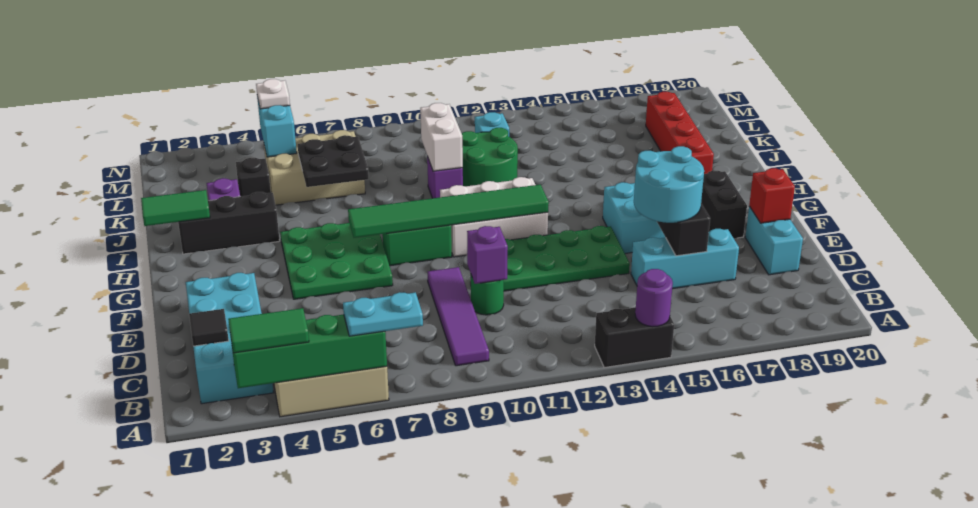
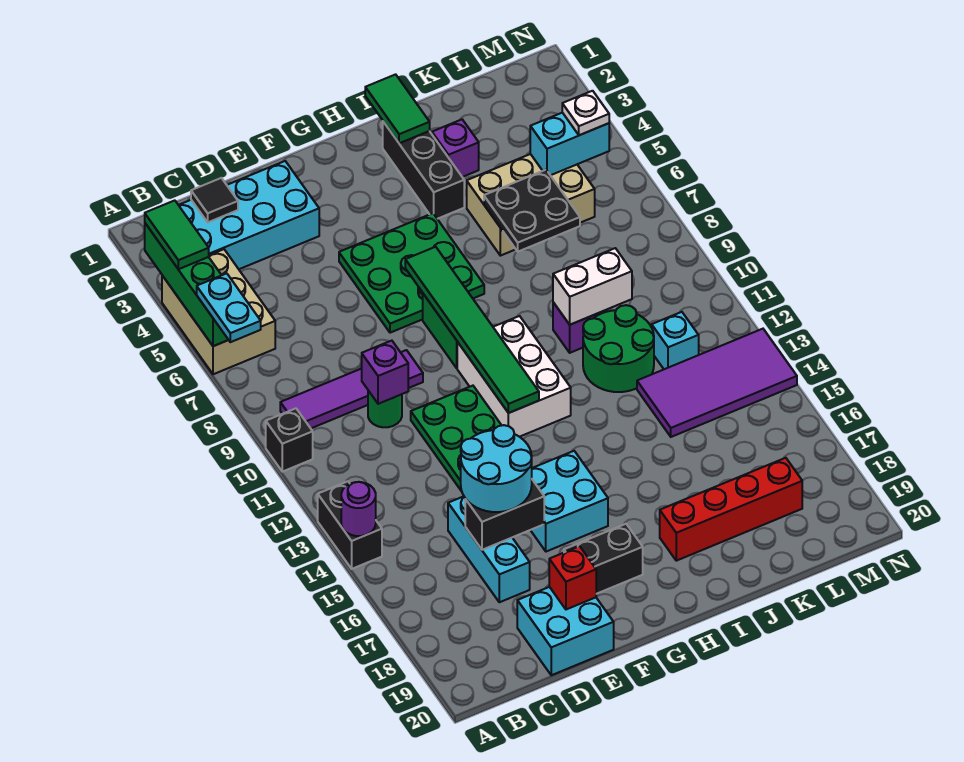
cyan brick D19:E19 level 1 -> cyan brick D19:E20 level 1
black brick K4 level 1 -> black brick A10 level 1
tan brick K5:L7 level 1 -> tan brick J5:L6 level 1
none -> purple tile K13:N14 level 1

